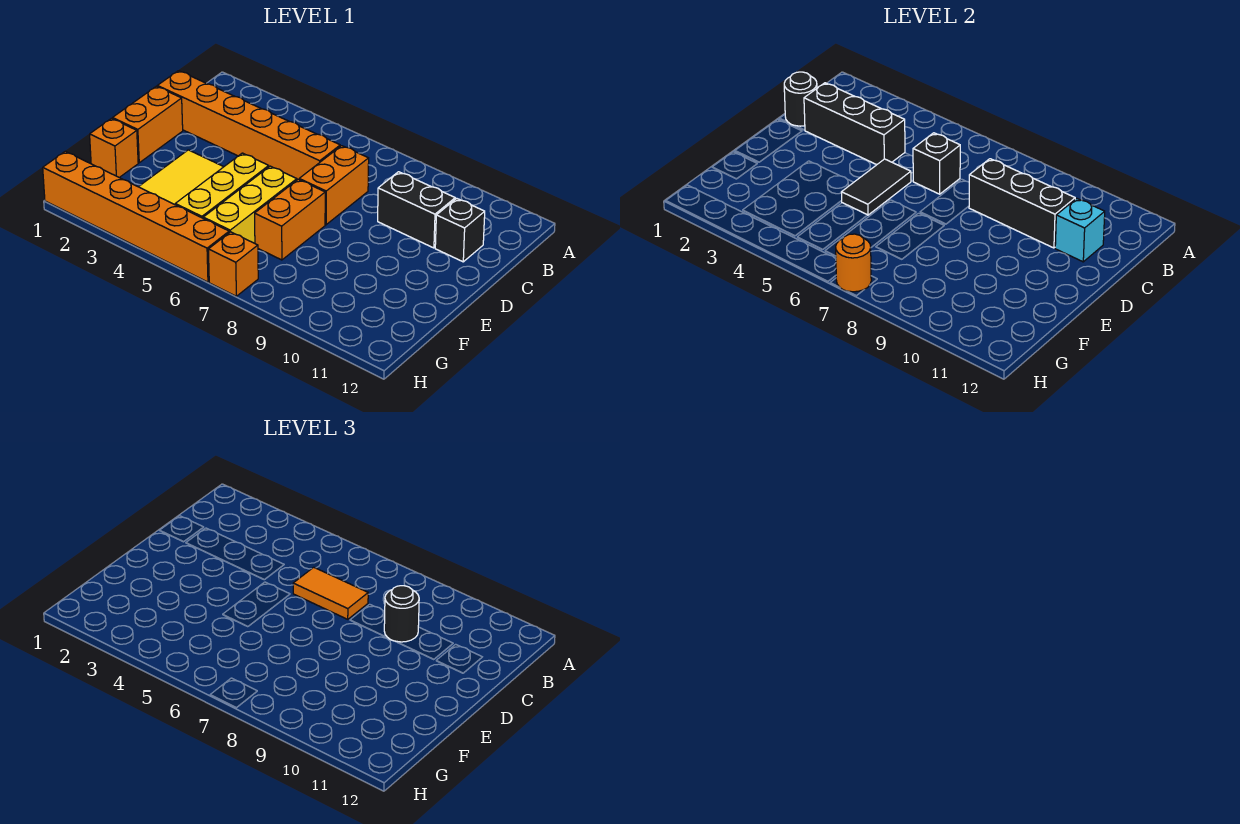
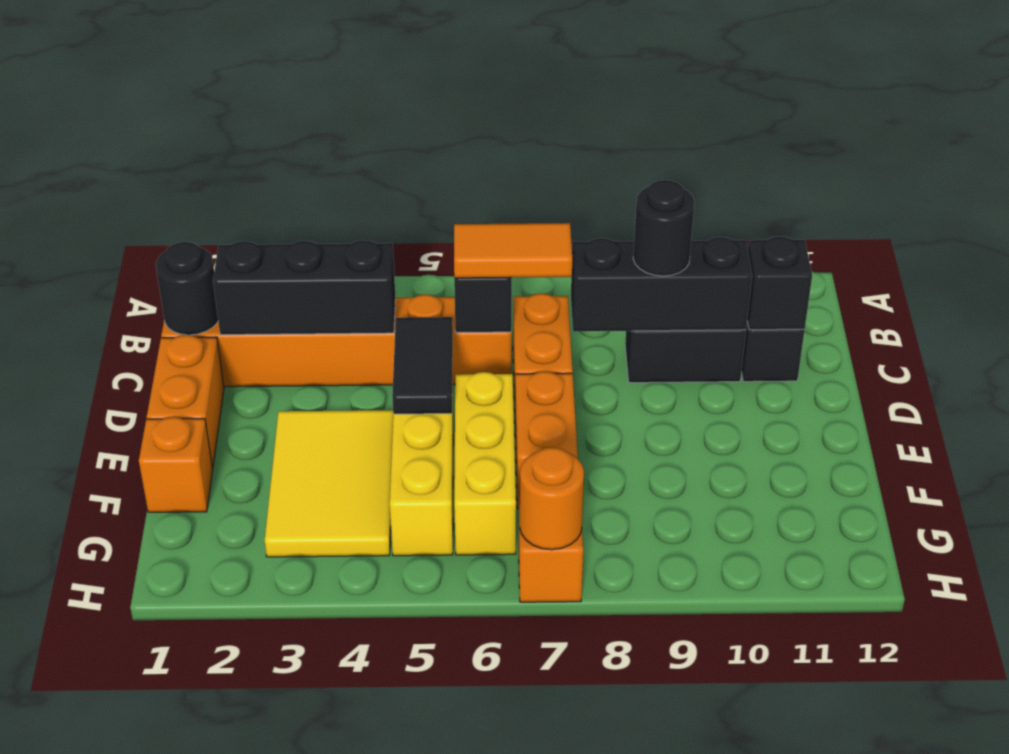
cyan brick C11 level 2 -> black brick C11 level 2
orange brick H1:H6 level 1 -> none

